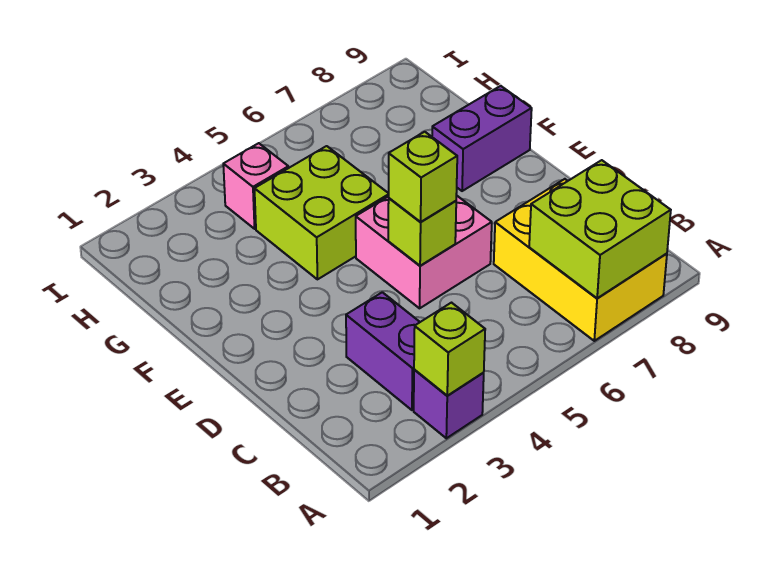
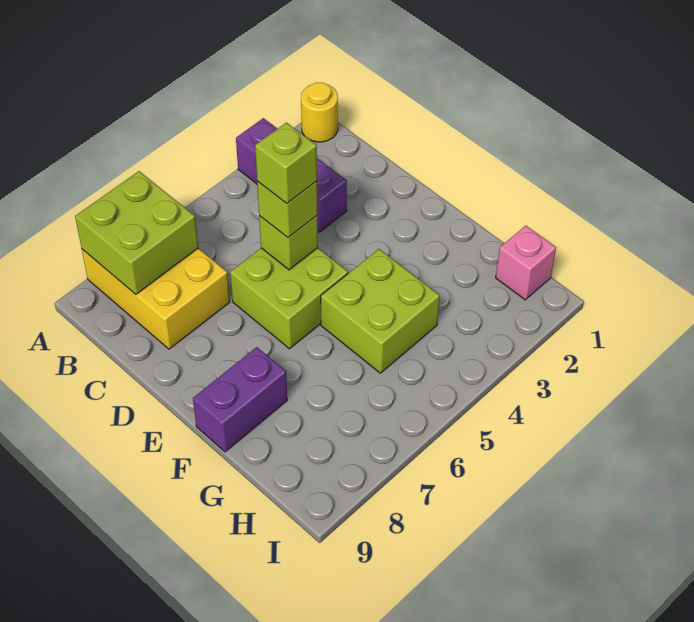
none -> yellow round brick A1 level 1
lime brick A3 level 2 -> lime brick D5 level 4
pink brick D5:E6 level 1 -> lime brick D5:E6 level 1
pink brick H4 level 1 -> pink brick H1 level 1

